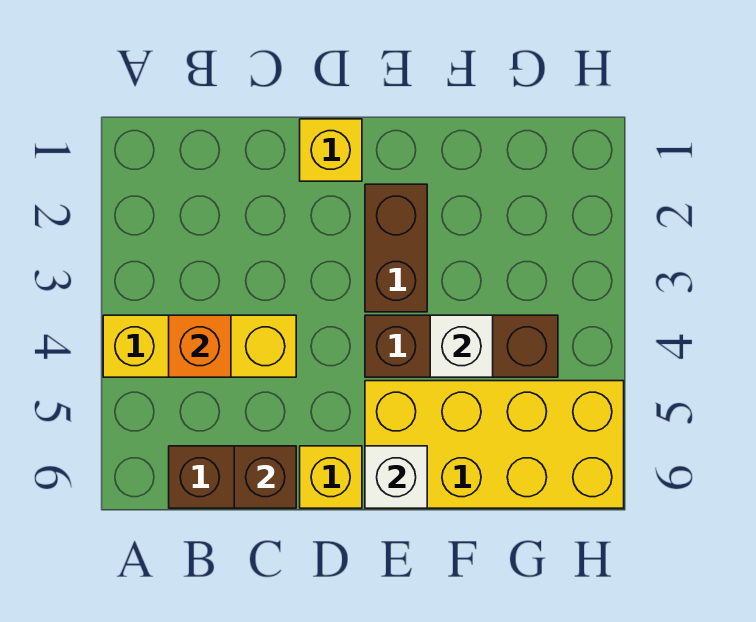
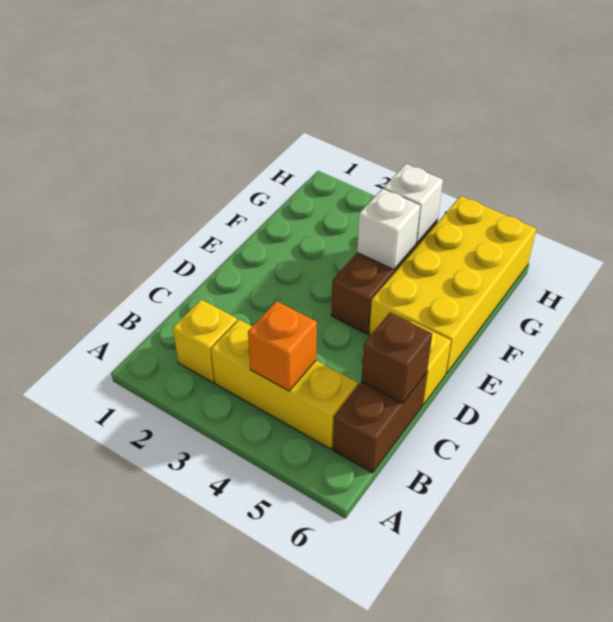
yellow brick A4:C4 level 1 -> yellow brick B3:B5 level 1
yellow brick D1 level 1 -> yellow brick B2 level 1
brown brick E2:E3 level 1 -> none
white brick E6 level 2 -> white brick G4 level 2

